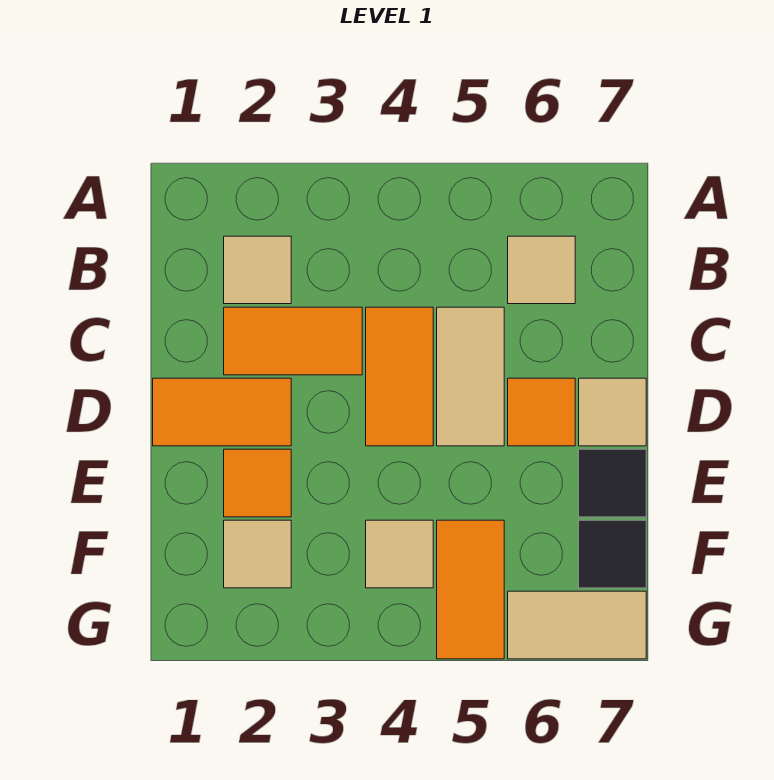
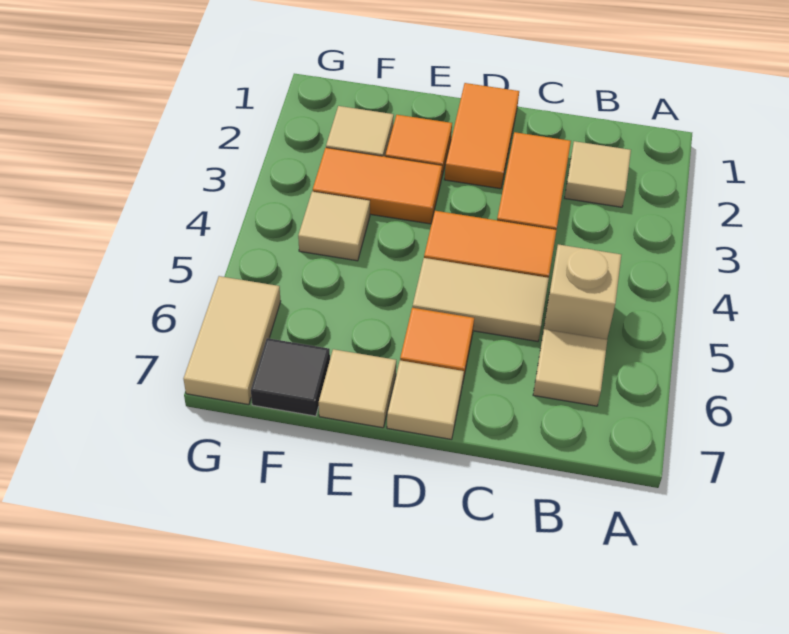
none -> tan brick B5 level 1
black tile E7 level 1 -> tan tile E7 level 1
orange tile F5:G5 level 1 -> orange tile E3:F3 level 1

